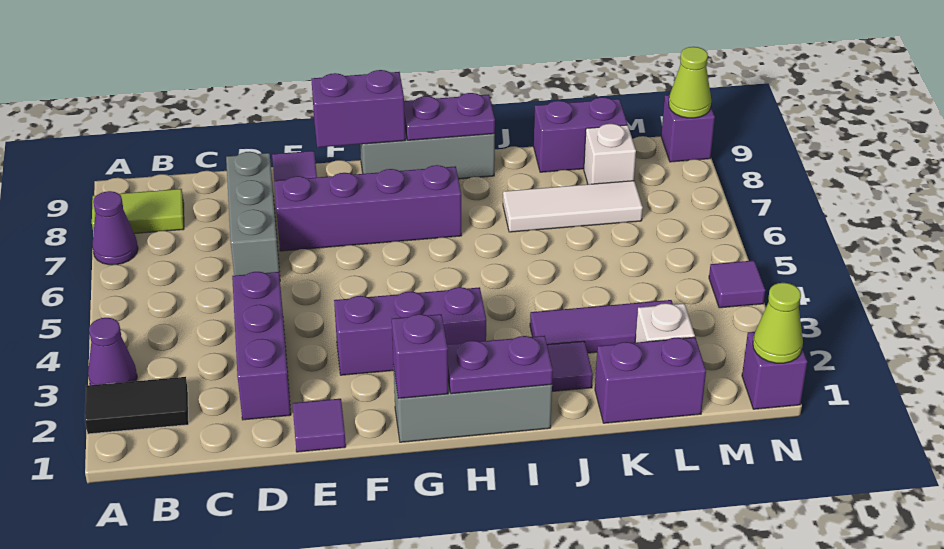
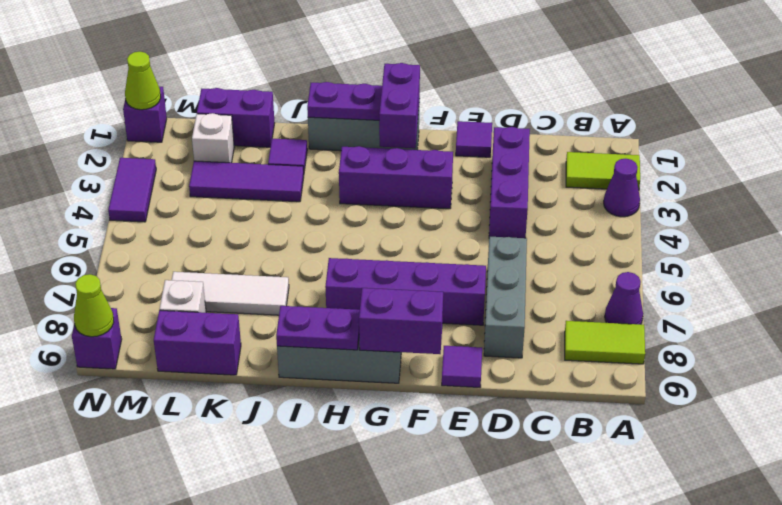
black tile A2:B2 level 1 -> lime tile A2:B2 level 1
purple brick G1 level 2 -> purple brick G1:G2 level 2
purple tile N4 level 1 -> purple tile N3:N4 level 1

